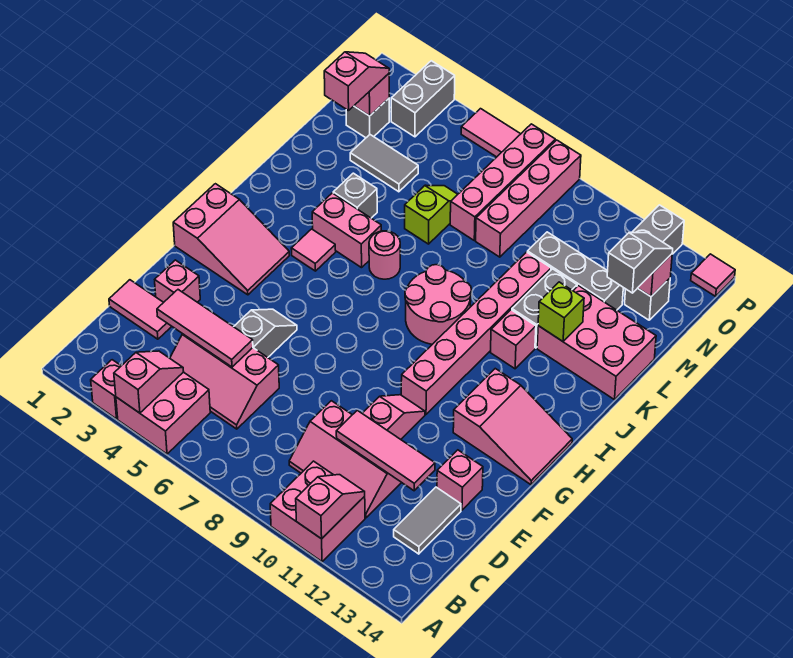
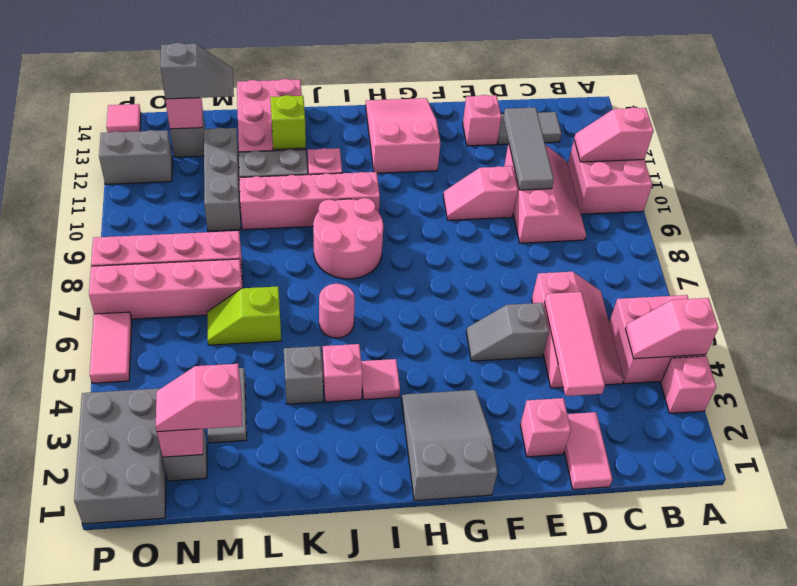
pink tile D10:D12 level 2 -> grey tile D10:D12 level 2
pink slope G1:H3 level 1 top 1 -> grey slope G1:H3 level 1 top 1
pink brick G10:L10 level 1 -> pink brick I10:L10 level 1
pink brick J4:J5 level 1 -> pink brick J4 level 1
grey slope M13:N13 level 3 top M -> grey slope M13:N13 level 3 top N
grey brick O3:P3 level 1 -> grey brick O1:P3 level 1

